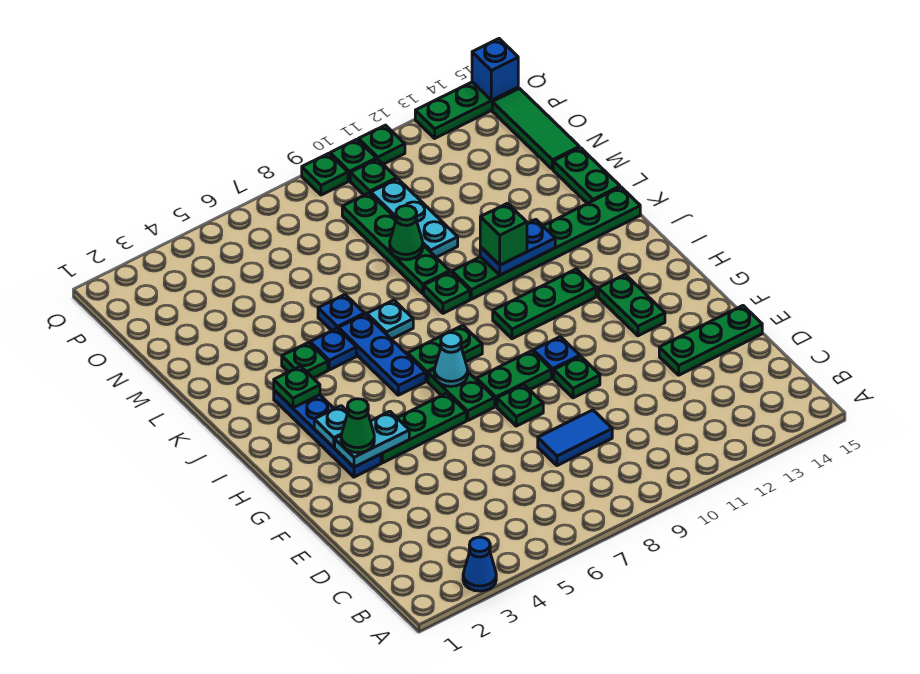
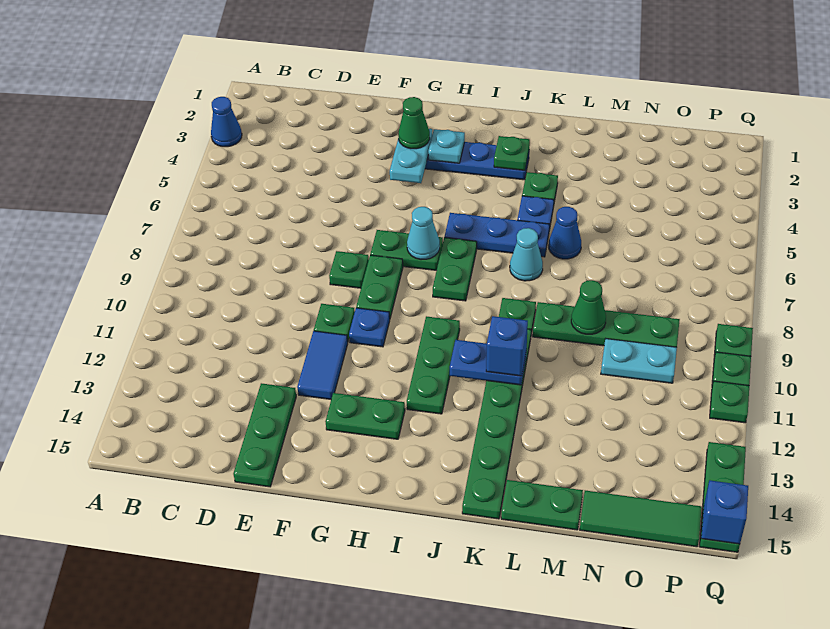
blue tile D8:D9 level 1 -> blue tile F11:F12 level 1
green plate G4:G6 level 1 -> none
cyan plate K7 level 1 -> cyan cone K7 level 1
blue plate K11:K12 level 2 -> blue plate J11:K11 level 2
green brick K11 level 3 -> blue brick K11 level 3
blue plate L6 level 1 -> blue cone L6 level 1
cyan plate M10:O10 level 1 -> cyan plate N10:O10 level 1
green plate P10 level 1 -> none

